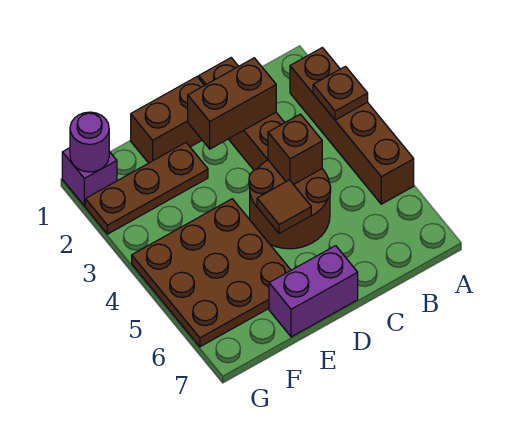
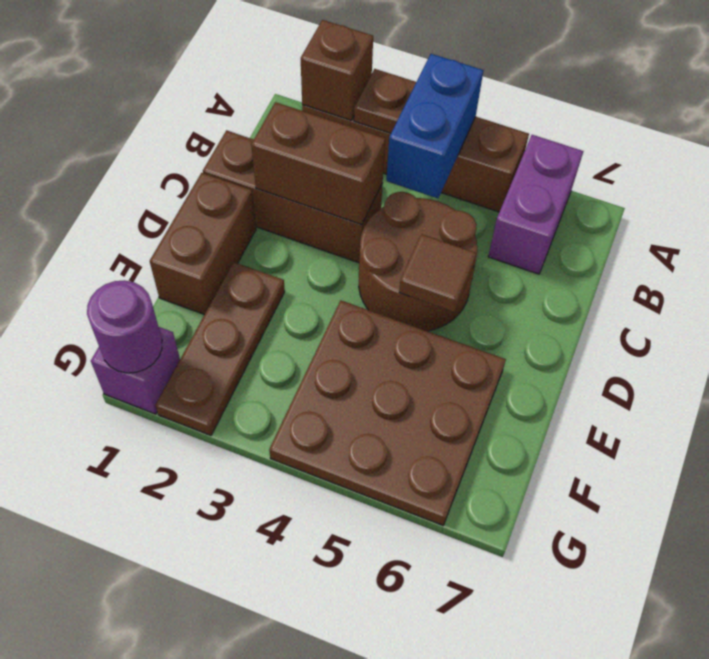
none -> blue brick A4:B4 level 2
brown brick C2:D2 level 2 -> brown brick C2:C3 level 2
brown brick C4 level 2 -> brown brick A2 level 2
purple brick D7:E7 level 1 -> purple brick A6:B6 level 1

